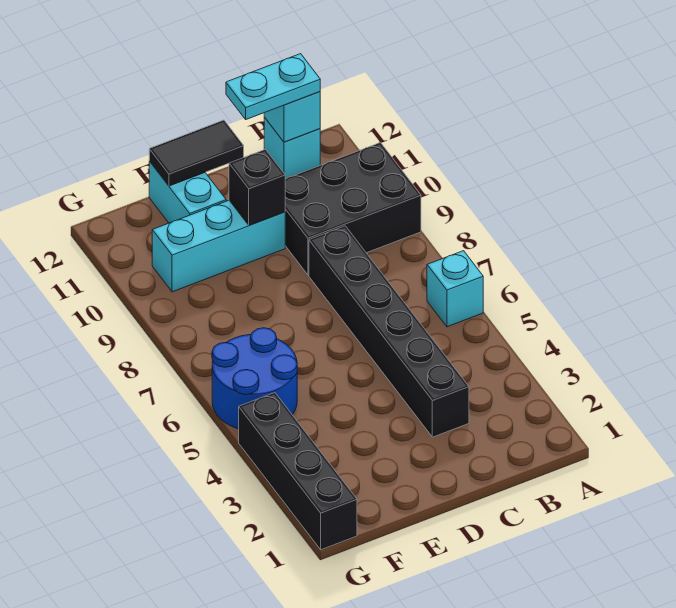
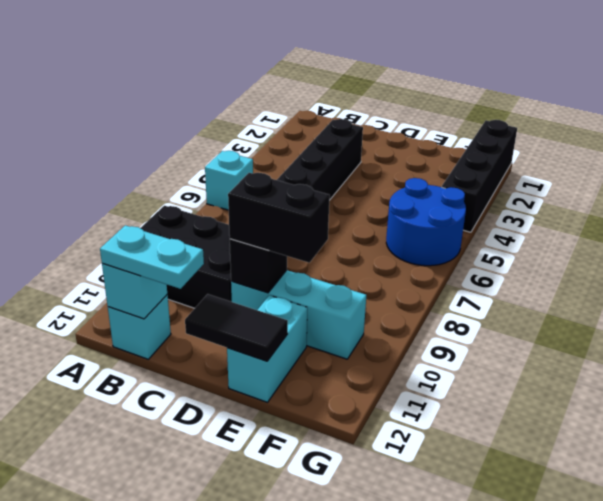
none -> black brick D10:E10 level 3

